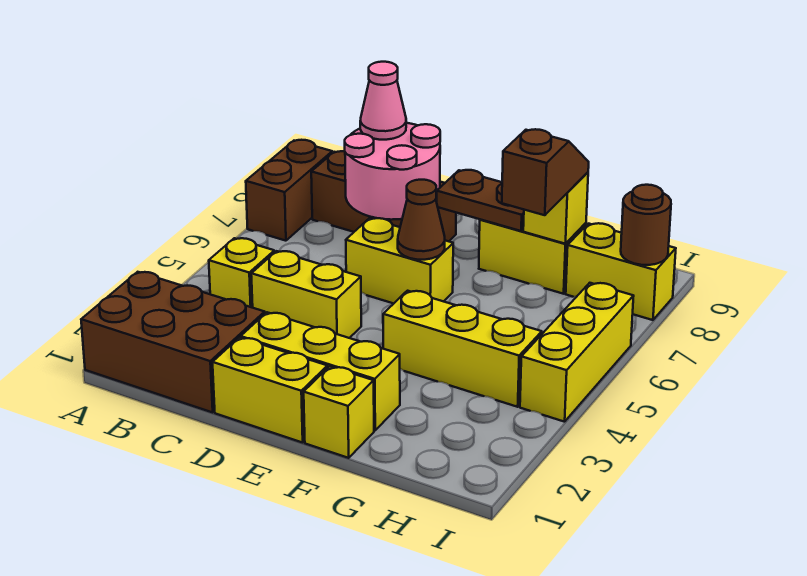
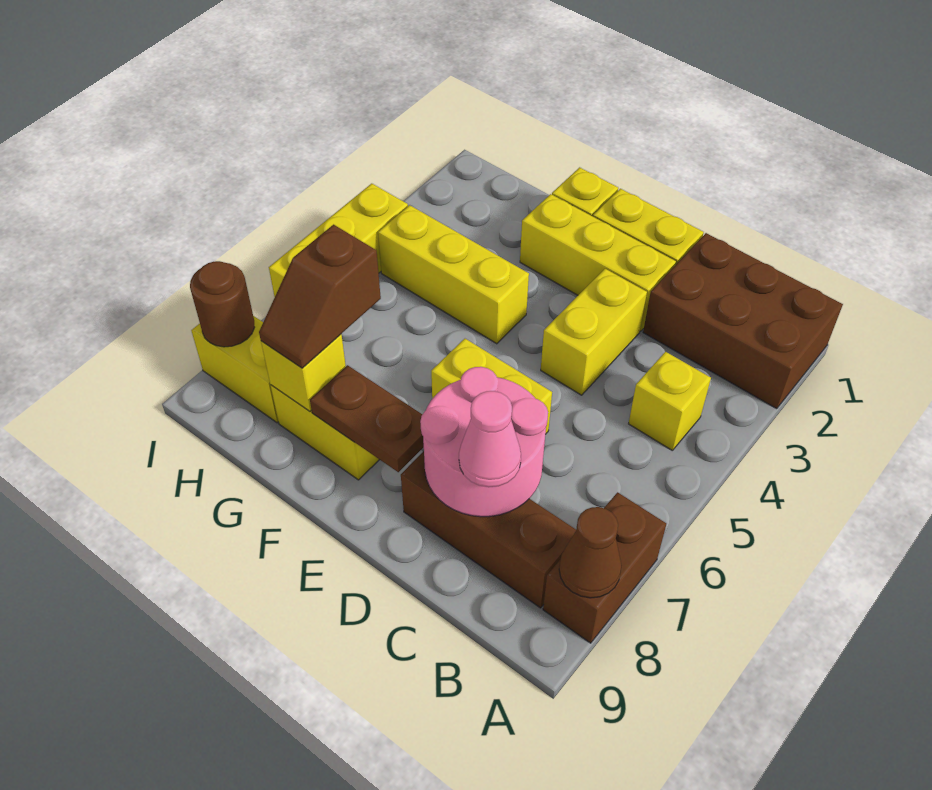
yellow brick C4:D4 level 1 -> yellow brick D3:D4 level 1
brown cone E6 level 2 -> brown cone A8 level 2

